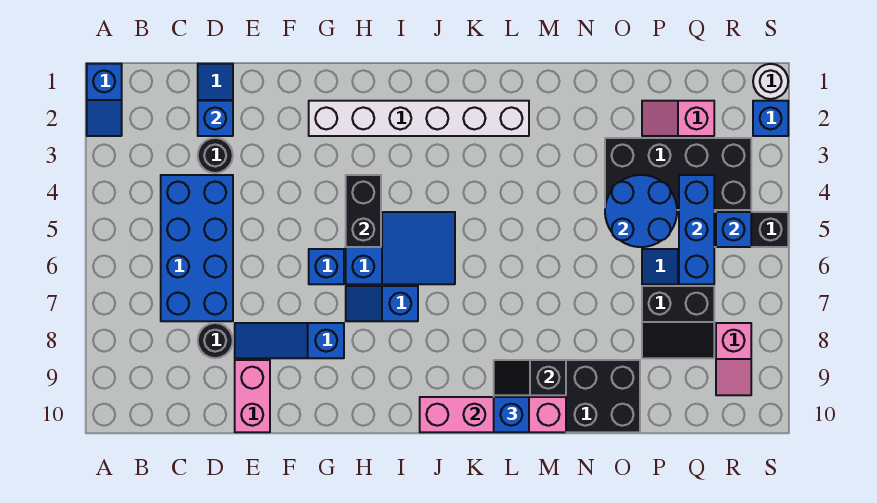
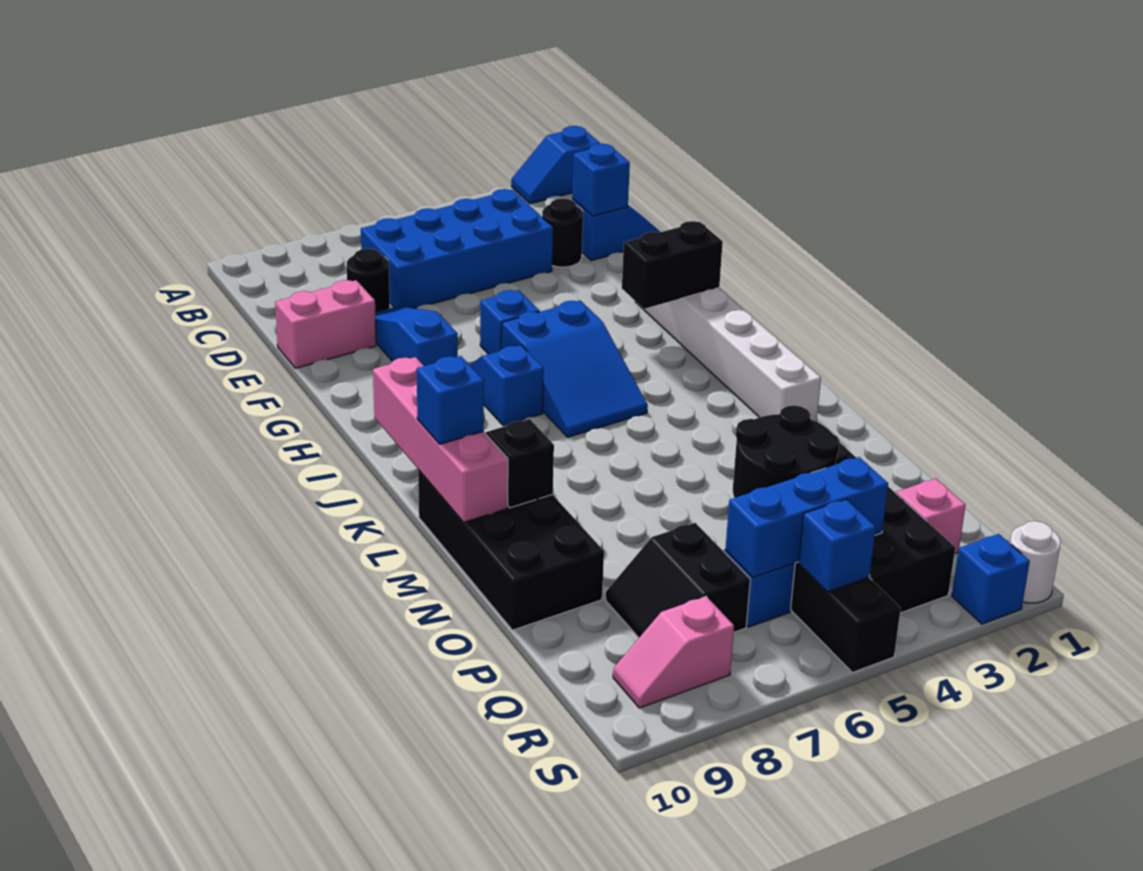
black brick H4:H5 level 2 -> black brick H2:H3 level 2
blue round brick O4:P5 level 2 -> black round brick O4:P5 level 2

